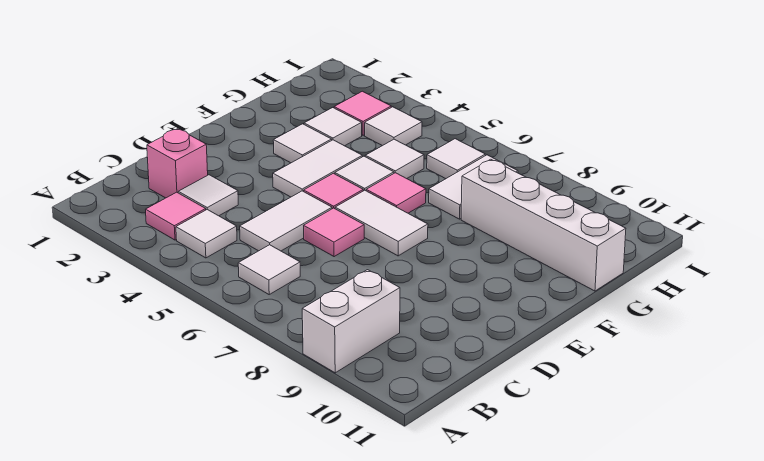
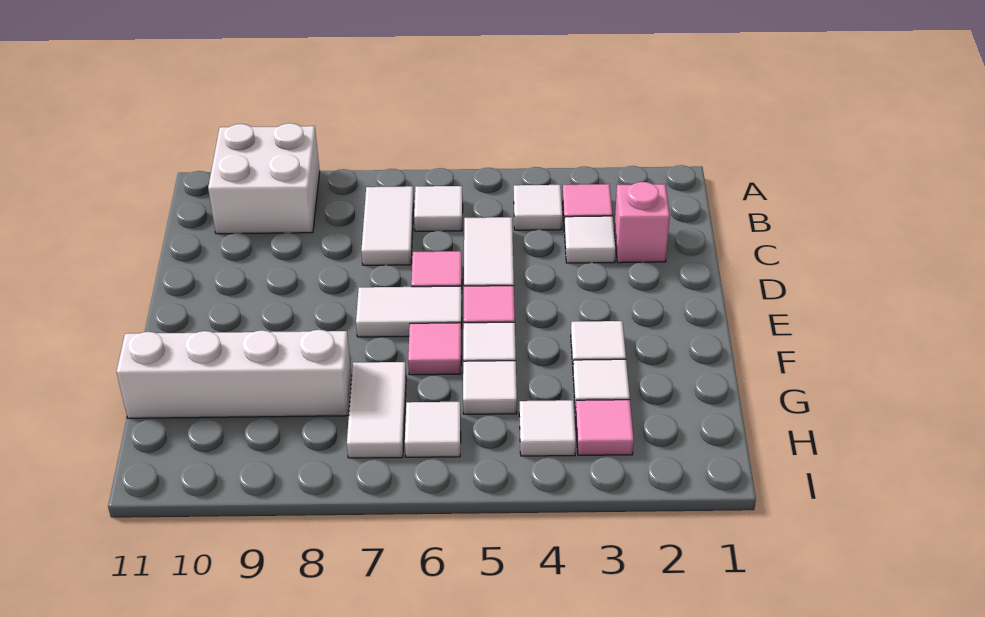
white brick A9:B9 level 1 -> white brick A9:B10 level 1
white tile E4:F4 level 1 -> white tile B7:C7 level 1

